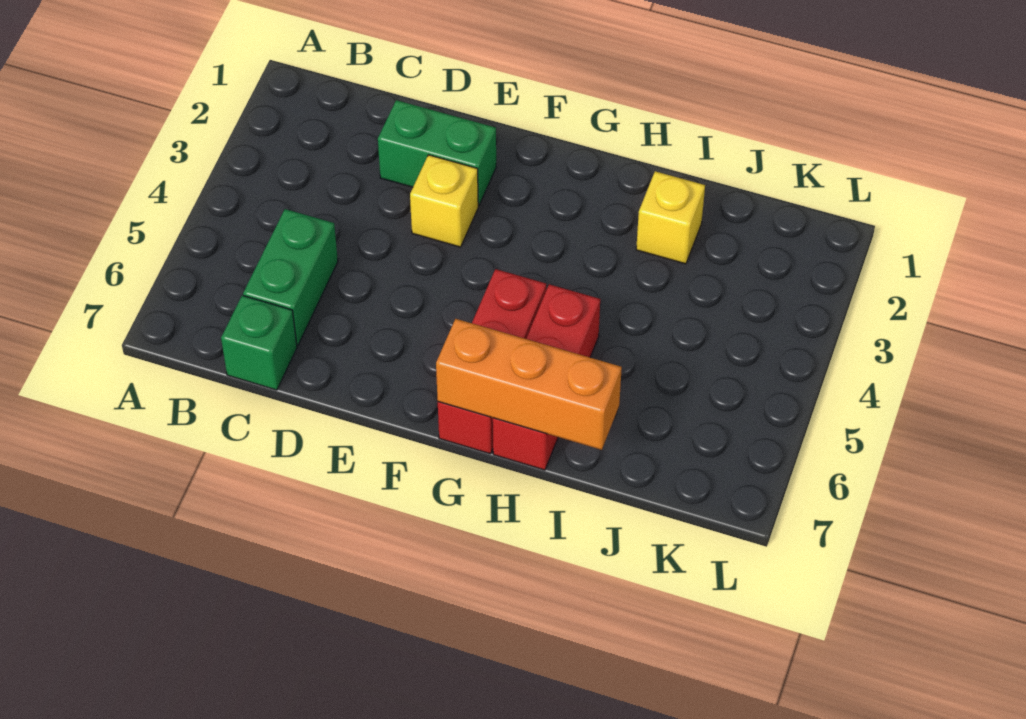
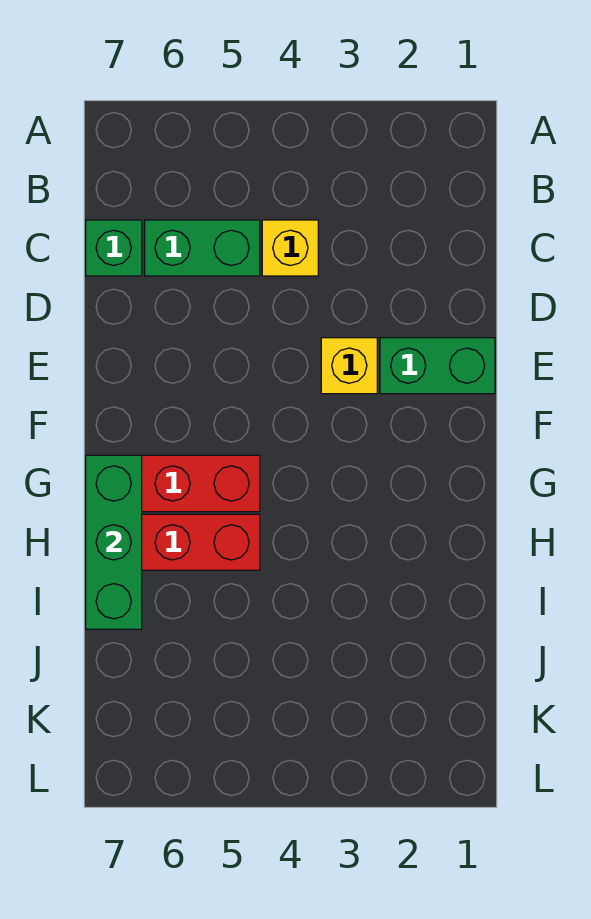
green brick D2:E2 level 1 -> green brick E1:E2 level 1
orange brick G7:I7 level 2 -> green brick G7:I7 level 2
yellow brick I2 level 1 -> yellow brick C4 level 1

